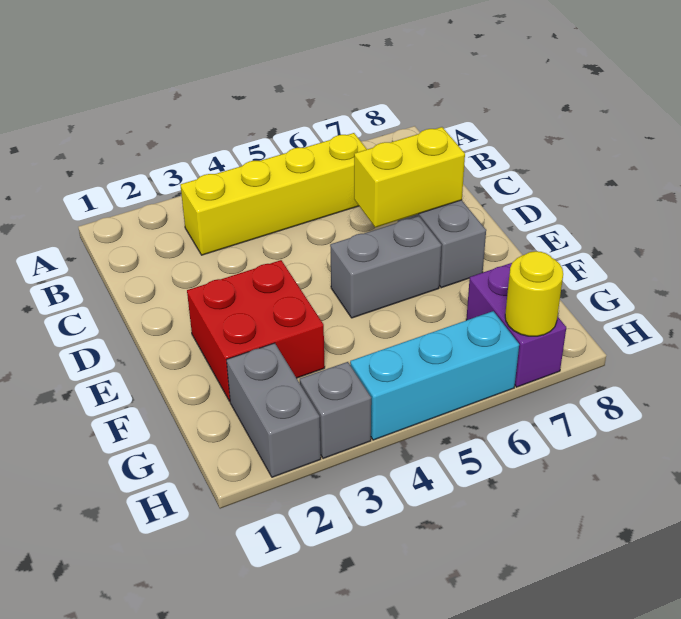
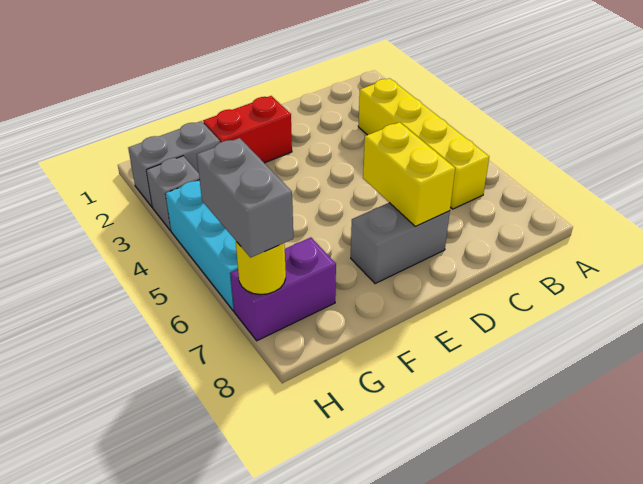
red brick E2:F3 level 1 -> red brick E2:F2 level 1
grey brick E5:E6 level 1 -> grey brick H6:H7 level 3

